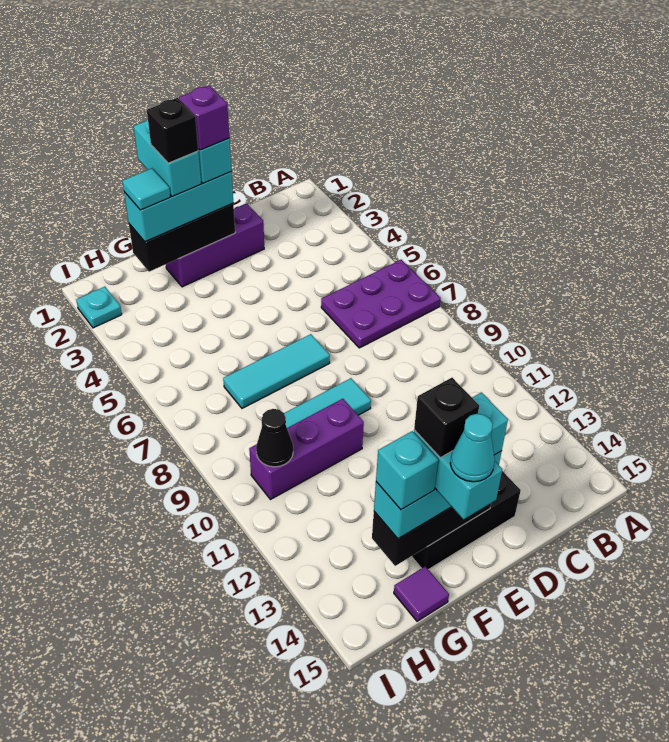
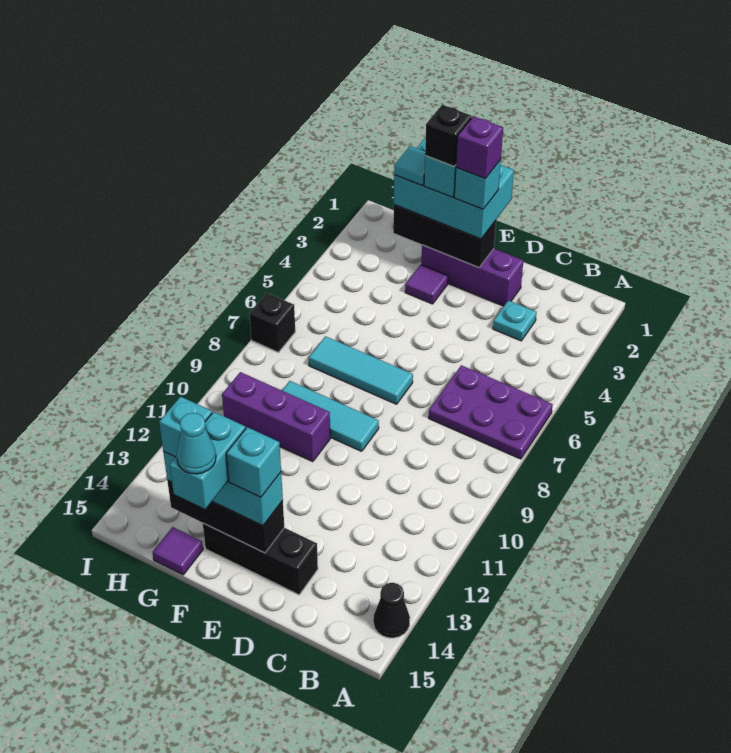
cyan brick E2:G2 level 3 -> cyan brick E1:G2 level 3
none -> purple tile F3 level 1
black brick F14 level 5 -> black brick I7 level 1
black cone H10 level 2 -> black cone A14 level 1
cyan plate I2 level 1 -> cyan plate C3 level 1

